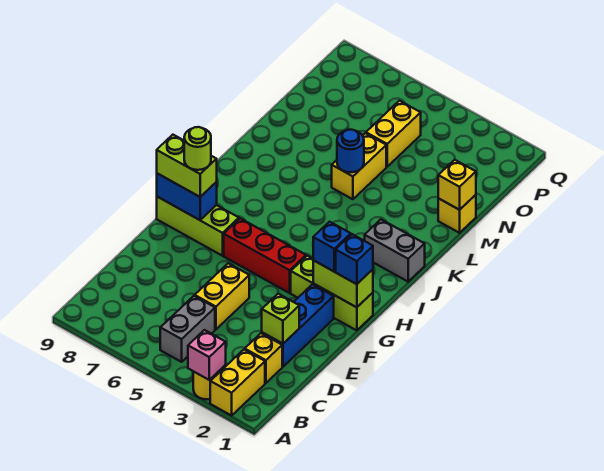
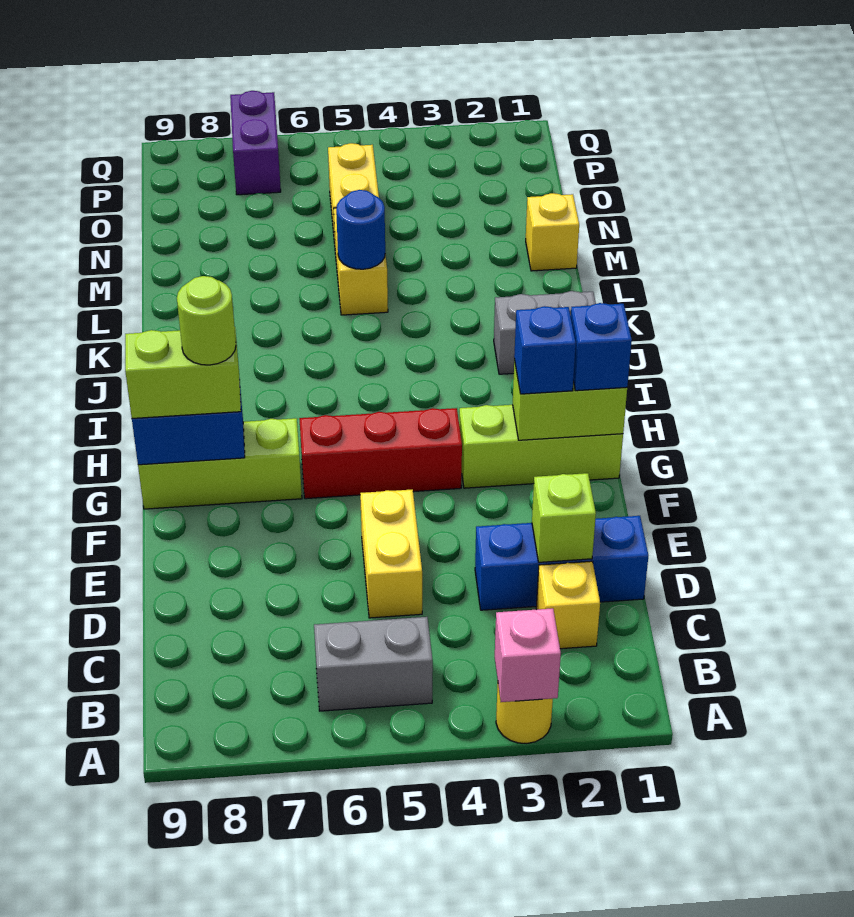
yellow brick A2:B2 level 1 -> none
grey brick B5:C5 level 1 -> grey brick B5:B6 level 1
blue brick D2:F2 level 1 -> blue brick D1:D3 level 1
yellow brick M1 level 2 -> none
none -> purple brick P7:Q7 level 1

